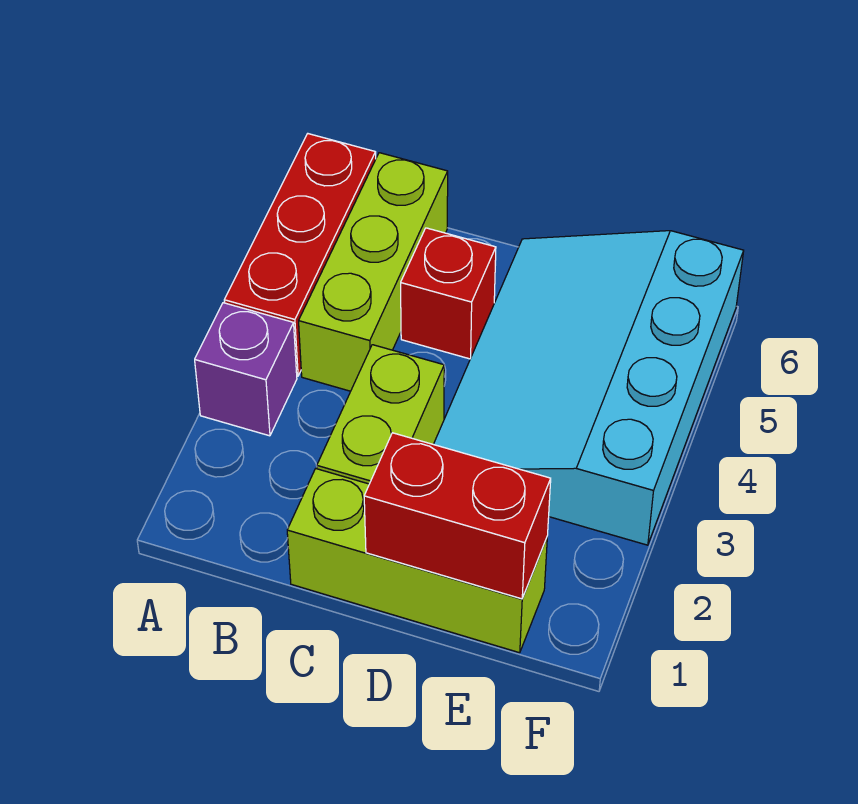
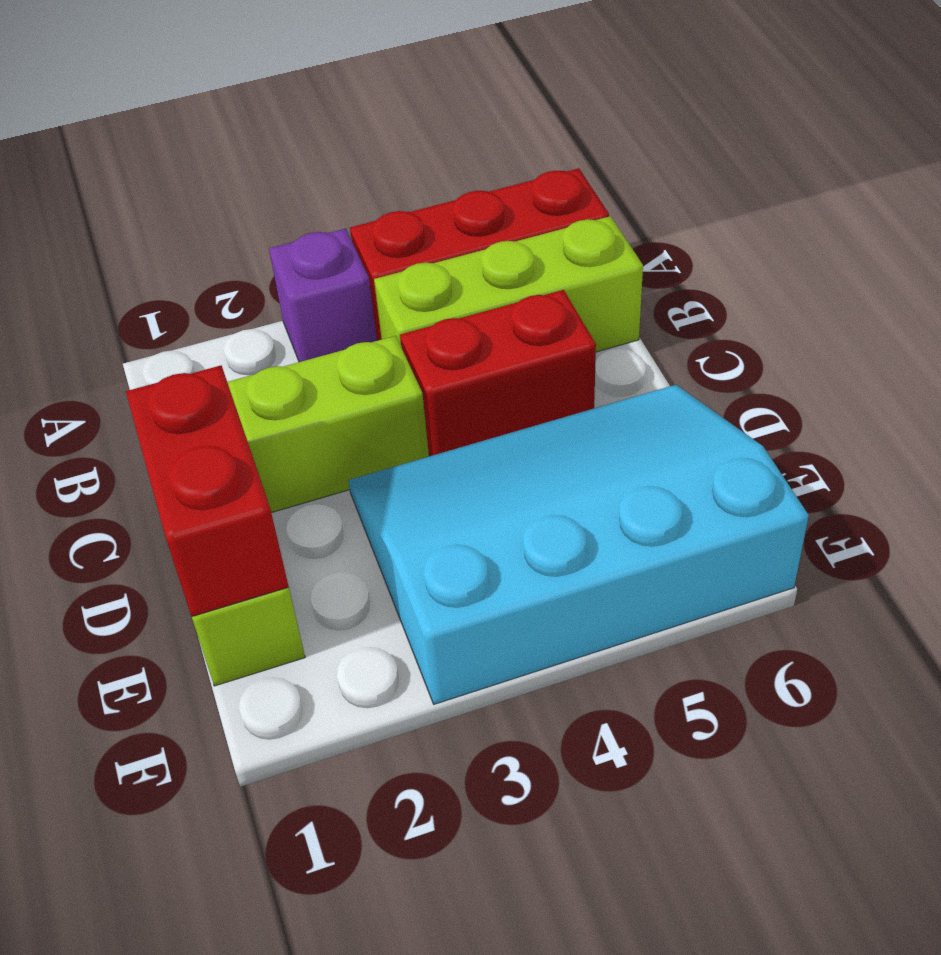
red brick C5 level 1 -> red brick C4:C5 level 1

